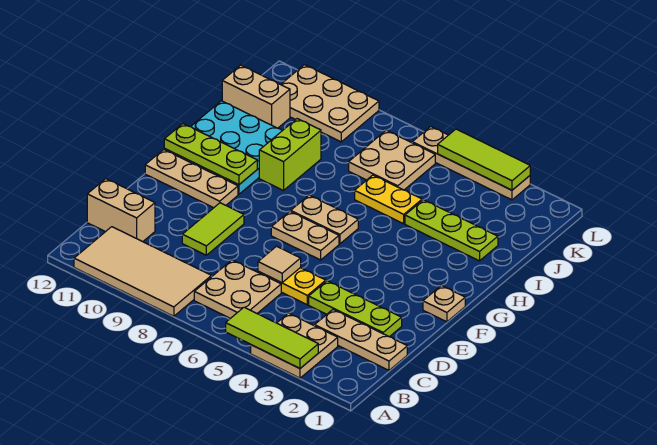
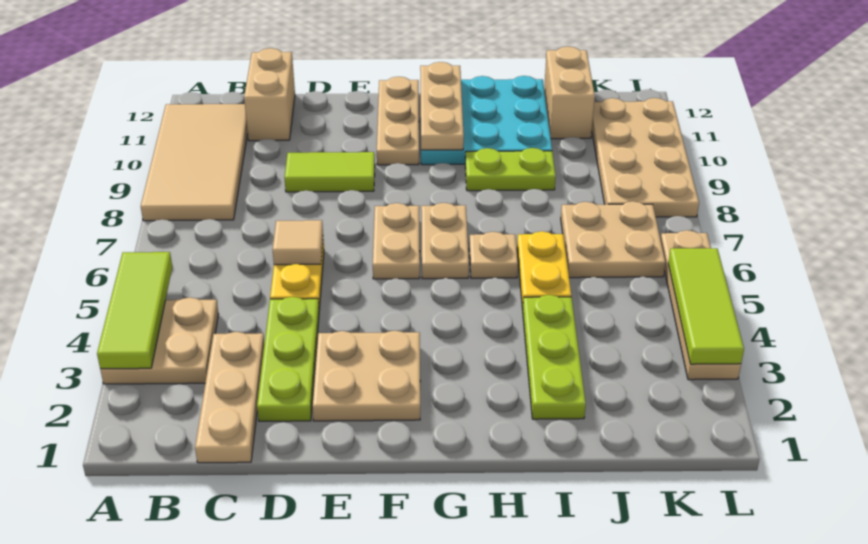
tan plate B6:C7 level 1 -> tan plate E2:F3 level 1
tan plate F1 level 1 -> tan plate H6 level 1
lime plate G10:G12 level 2 -> tan plate G10:G12 level 2
lime brick H9:I9 level 1 -> lime plate H9:I9 level 1
tan plate K9:L11 level 1 -> tan plate K8:L11 level 1

